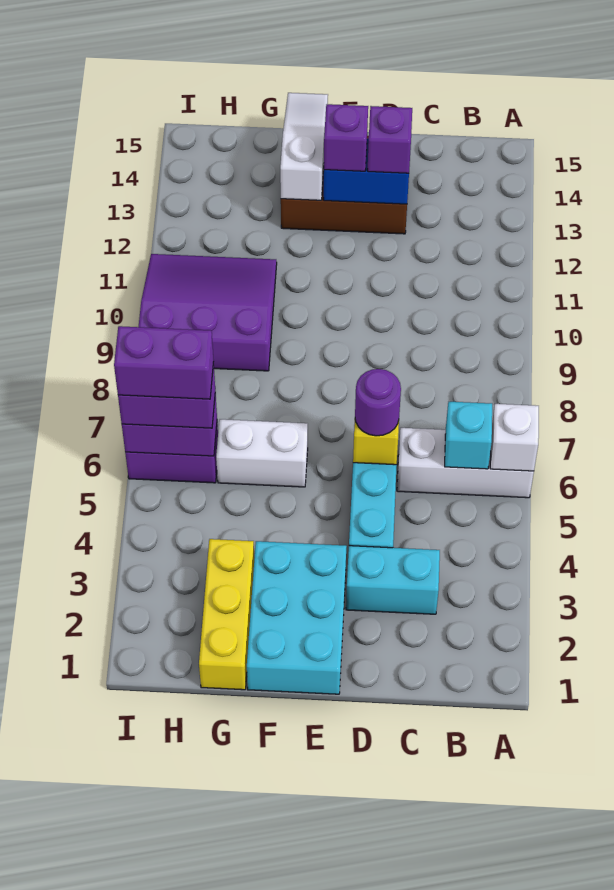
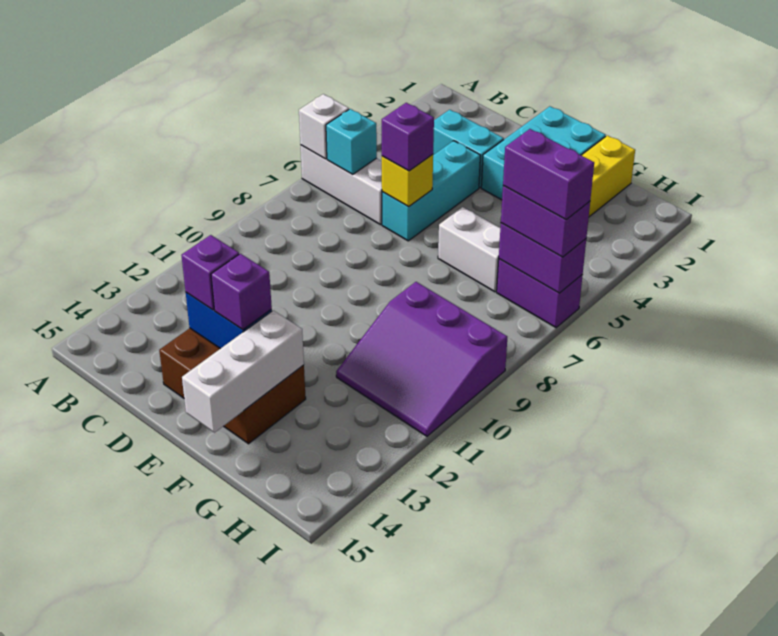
purple round brick D6 level 3 -> purple brick D6 level 3
white slope F13:F15 level 2 top 13 -> white brick F13:F15 level 2

